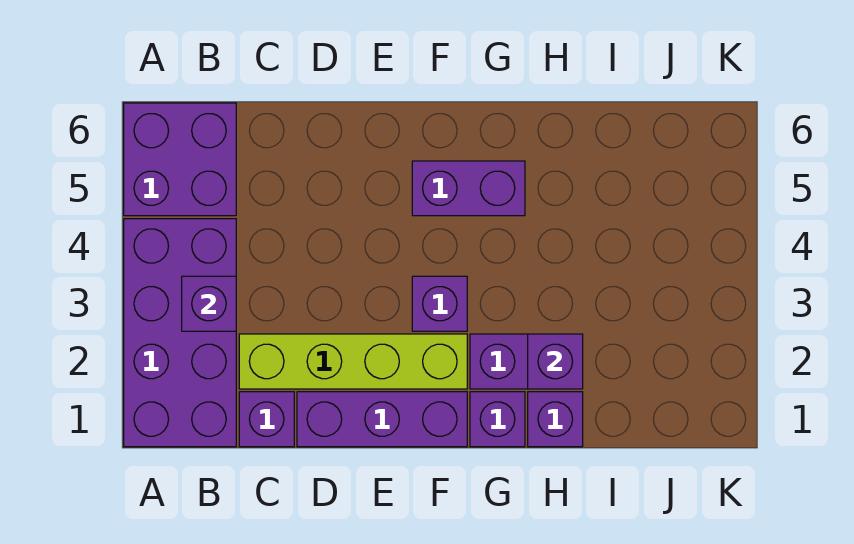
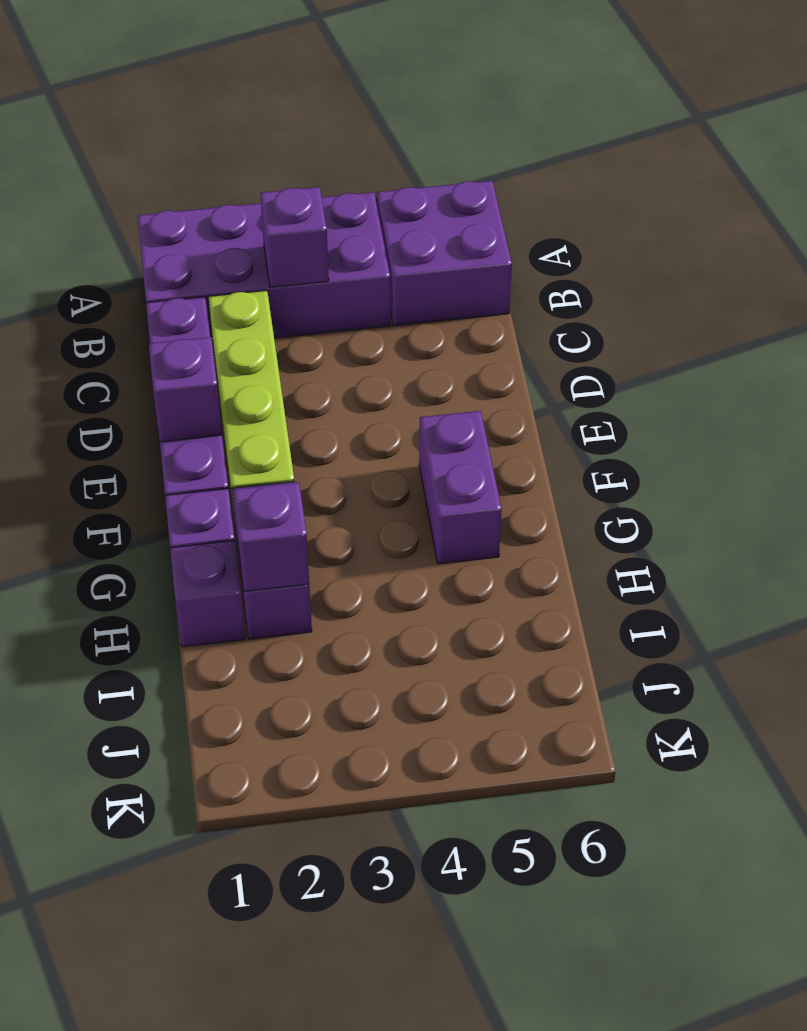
purple brick F3 level 1 -> purple brick E1 level 2

